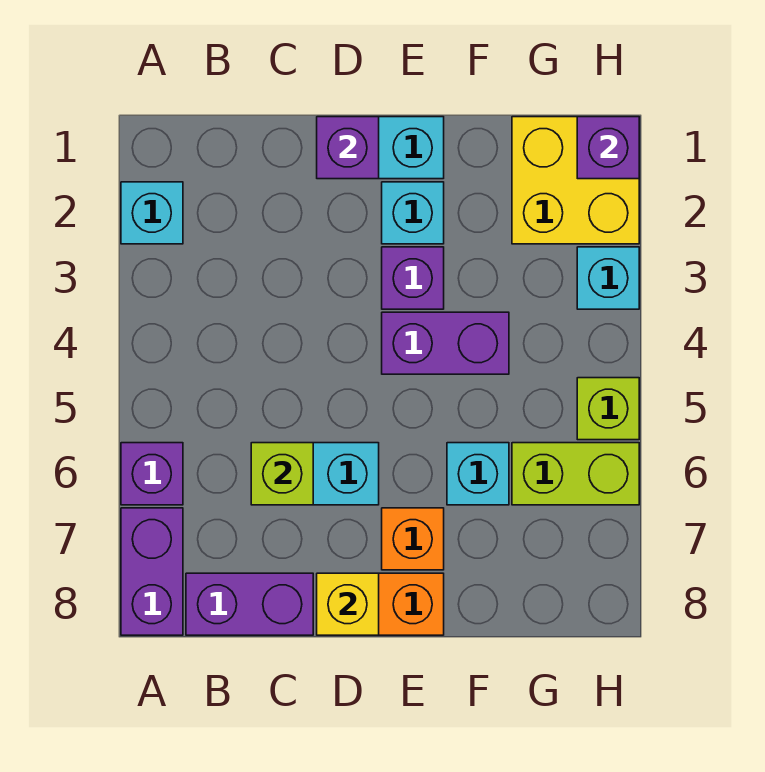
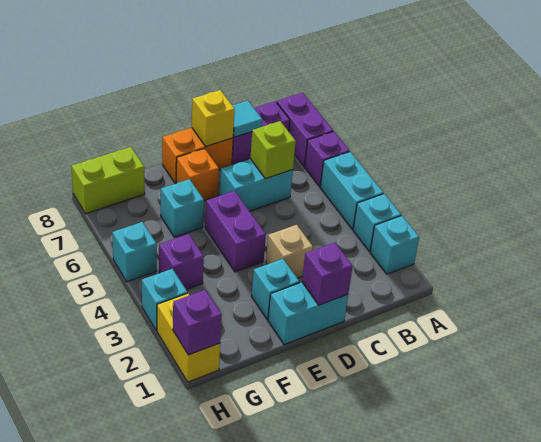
none -> cyan brick A3 level 1
none -> cyan brick A4:A5 level 1
none -> cyan tile C8 level 2
none -> tan brick D3 level 1
purple brick E3 level 1 -> purple brick G4 level 1
purple brick E4:F4 level 1 -> purple brick E4:E5 level 1
yellow brick G1:H2 level 1 -> yellow brick H1:H2 level 1
lime brick G6:H6 level 1 -> lime brick G8:H8 level 1
lime brick H5 level 1 -> cyan brick H5 level 1

